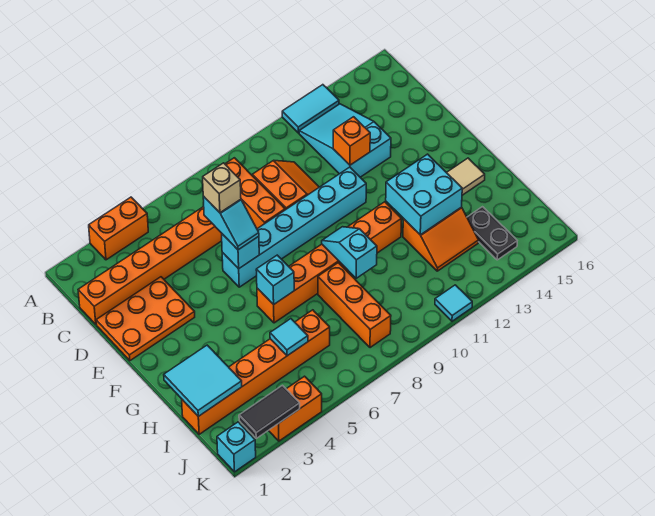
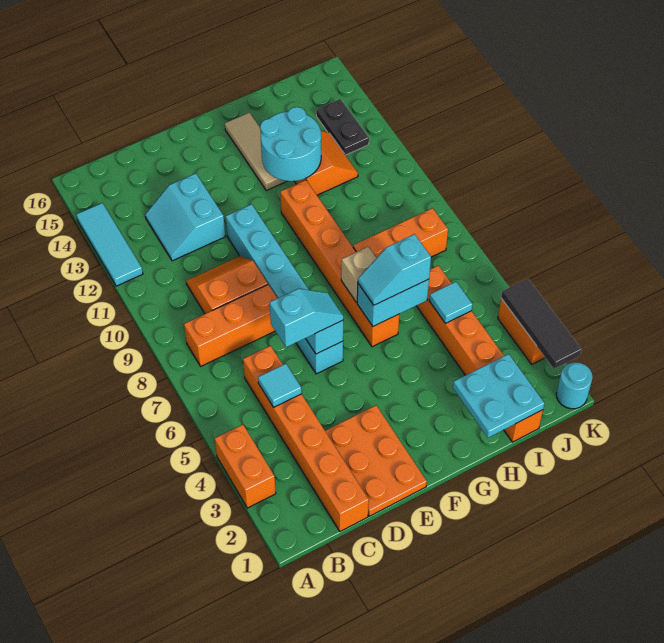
cyan tile A12:A13 level 1 -> cyan tile A12:A14 level 1
cyan slope B12:D13 level 1 top D -> cyan slope C12:D13 level 1 top D
tan brick D6 level 4 -> tan brick G7 level 2
orange brick D12 level 2 -> none
cyan brick G6 level 2 -> cyan brick G6:H6 level 2
cyan slope G9:H9 level 2 top H -> cyan slope G6:H6 level 3 top H
cyan brick G12:H13 level 2 -> cyan round brick G12:H13 level 2
cyan tile H1:I2 level 2 -> cyan plate H1:I2 level 2
black plate I14:J14 level 1 -> black plate J13:J14 level 1
cyan brick K1 level 1 -> cyan round brick K1 level 1
black tile K2:K3 level 2 -> black tile K2:K4 level 2
cyan tile K11 level 1 -> cyan tile C5 level 2

